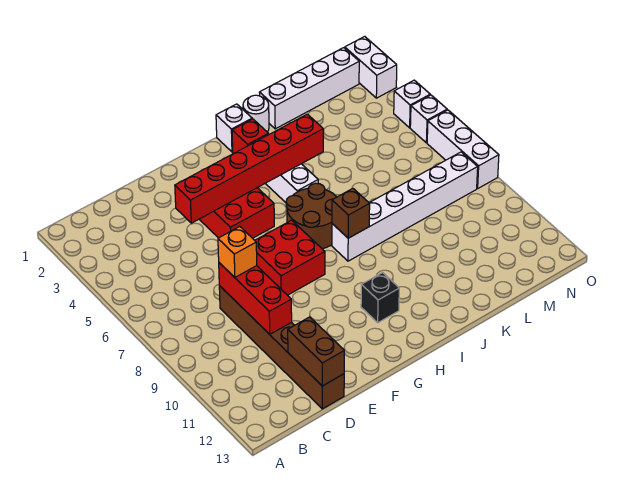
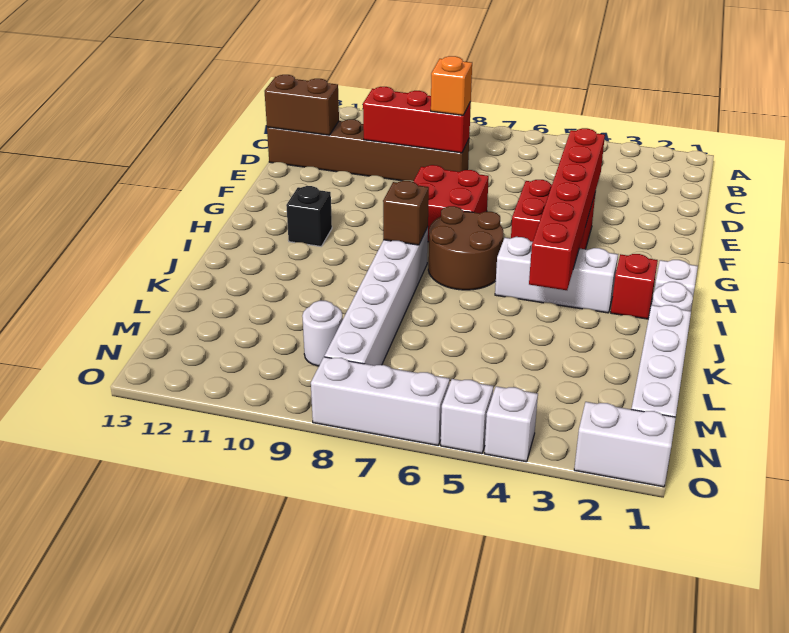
none -> white round brick M9 level 1

